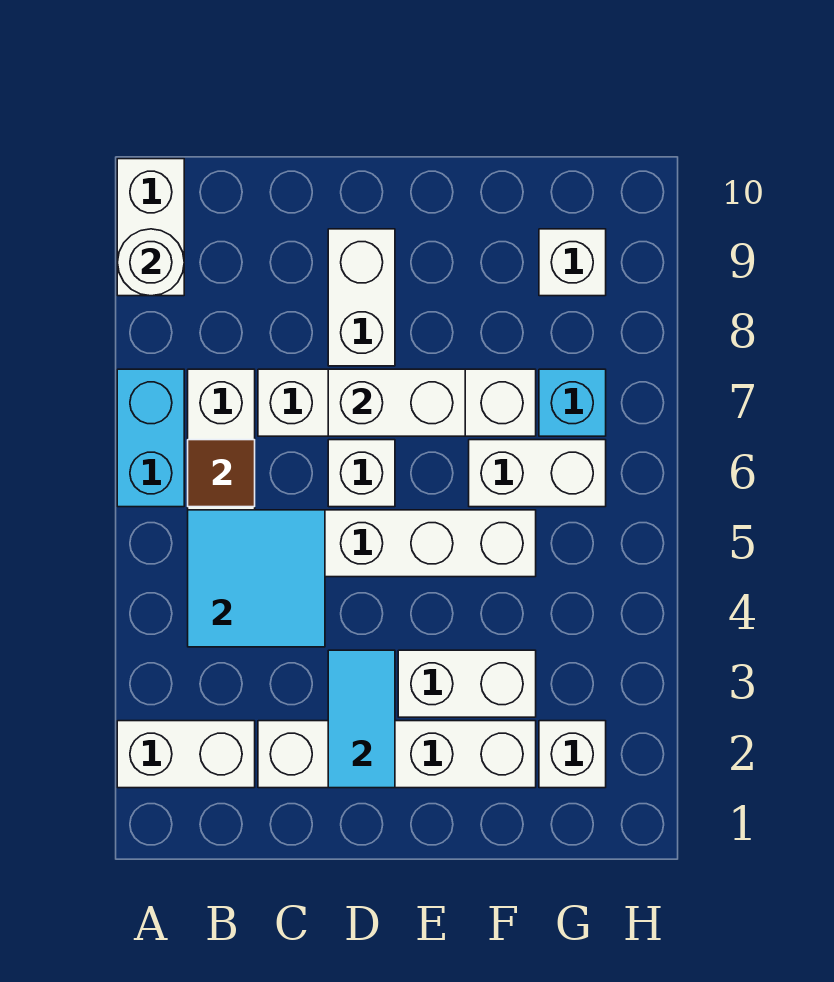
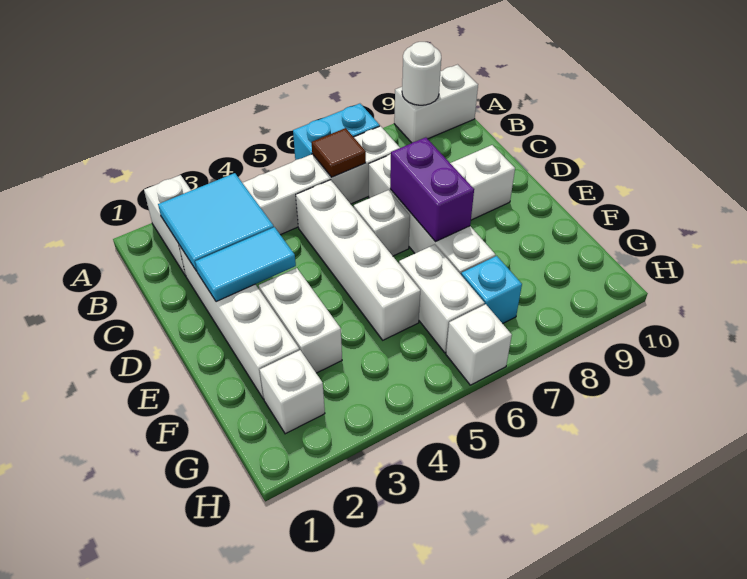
cyan tile B4:C5 level 2 -> cyan tile B2:C3 level 2
white brick D7:E7 level 2 -> purple brick D7:E7 level 2
white brick G9 level 1 -> white brick H6 level 1

